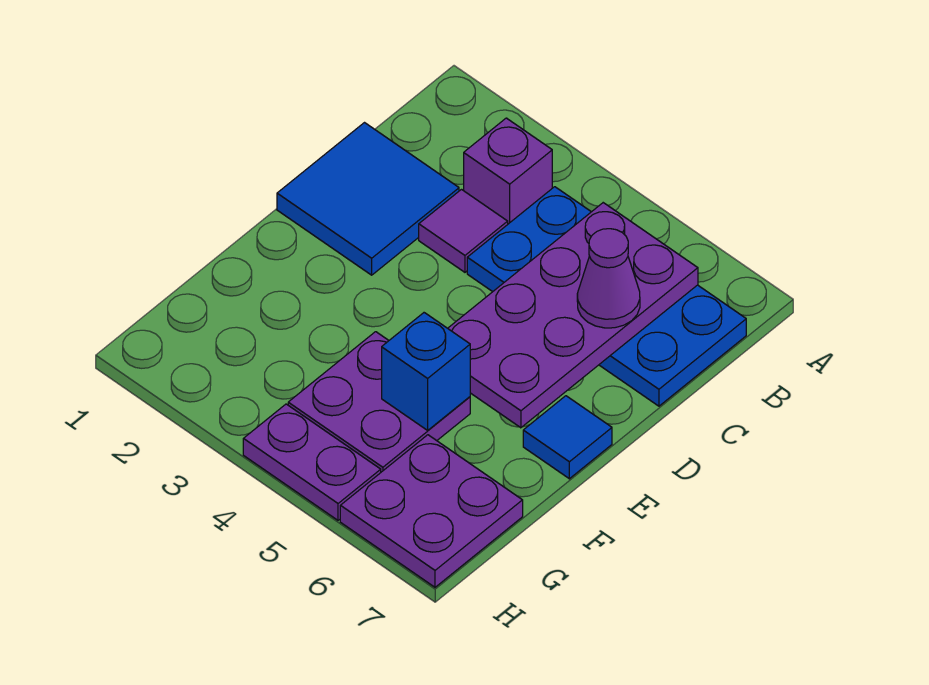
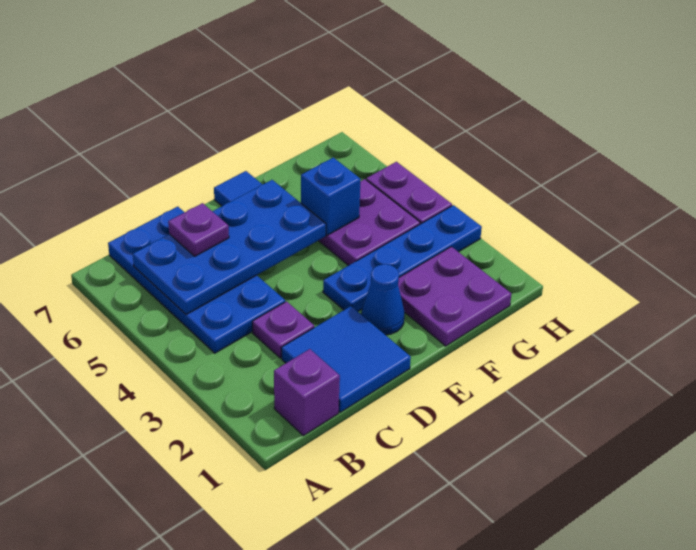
purple brick B3 level 1 -> purple brick B1 level 1
purple plate B5:E6 level 2 -> blue plate B5:E6 level 2
purple tile C3 level 1 -> purple plate C3 level 1
purple cone C6 level 3 -> purple plate C6 level 3
none -> blue cone E2 level 1
none -> blue plate E3:H3 level 1
purple plate G6:H7 level 1 -> purple plate F1:G2 level 1

